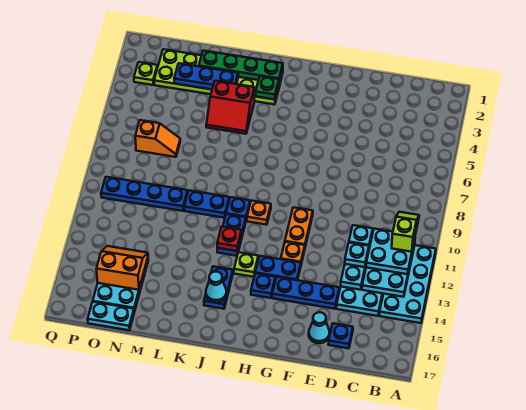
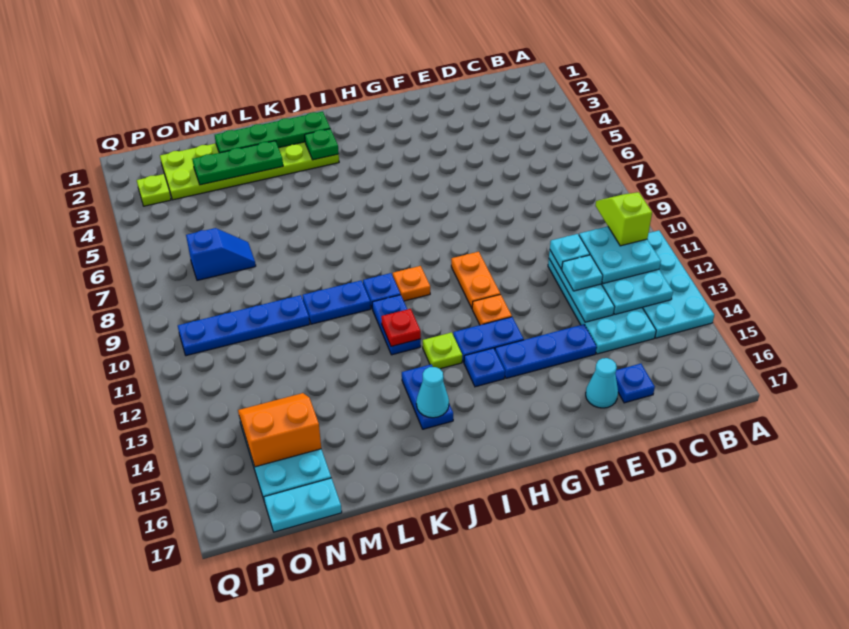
red slope K4:L5 level 1 top 4 -> none
blue plate L3:N3 level 2 -> green plate L3:N3 level 2
orange slope N7:O7 level 1 top O -> blue slope N7:O7 level 1 top O

